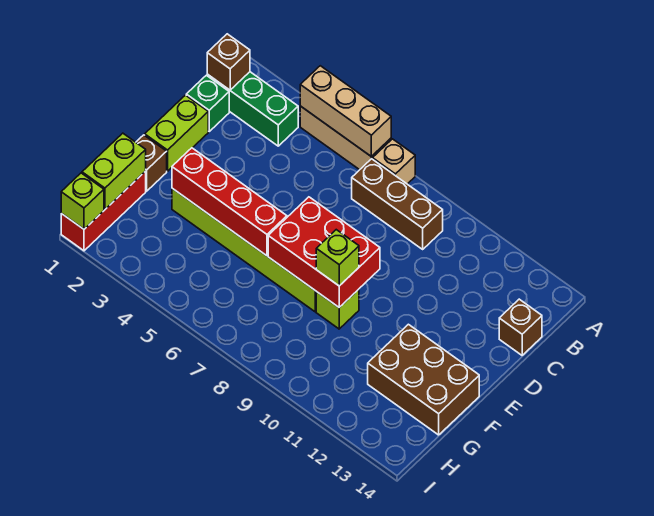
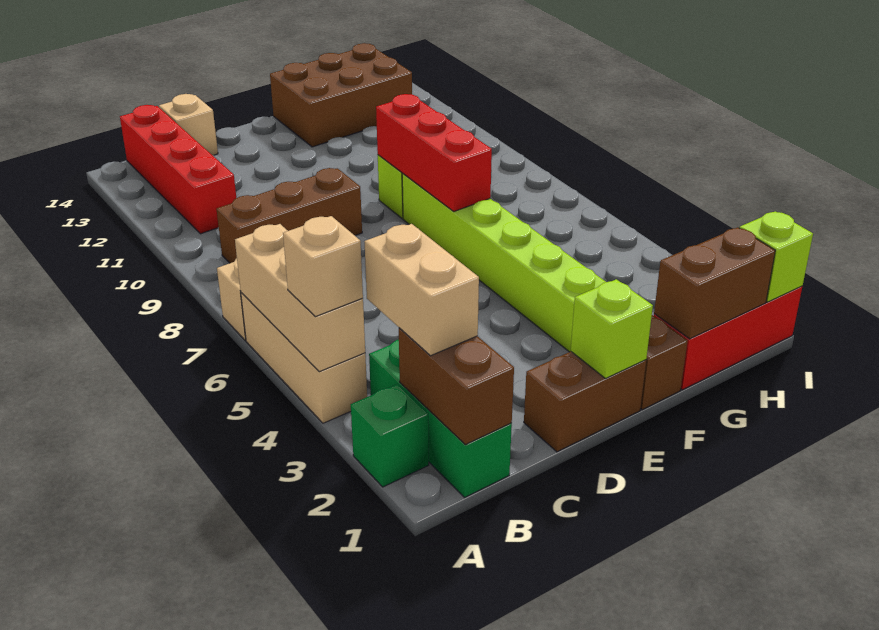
none -> tan brick A4 level 3
brown brick B1 level 2 -> brown brick B1:B2 level 2
none -> tan brick B2:B3 level 3
brown brick B7:B9 level 1 -> brown brick B9:D9 level 1
green brick C1 level 1 -> green brick A2 level 1
brown brick C14 level 1 -> tan brick C14 level 1
lime brick D1:E1 level 1 -> brown brick D1:E1 level 1
red brick E7:F9 level 2 -> red brick F7:F9 level 2
red brick F3:F6 level 2 -> red brick B11:B14 level 1
lime brick F9 level 3 -> lime brick E1 level 2
brown brick F12:G14 level 1 -> brown brick F13:H14 level 1
lime brick G1:H1 level 2 -> brown brick G1:H1 level 2

